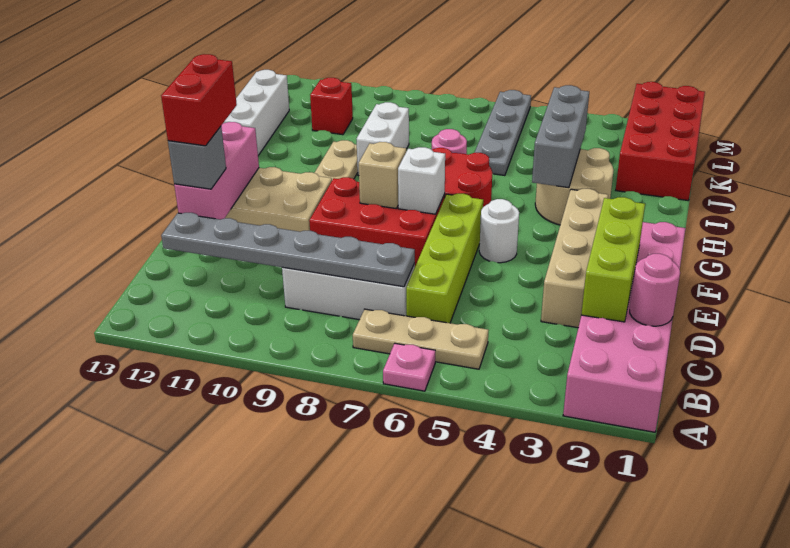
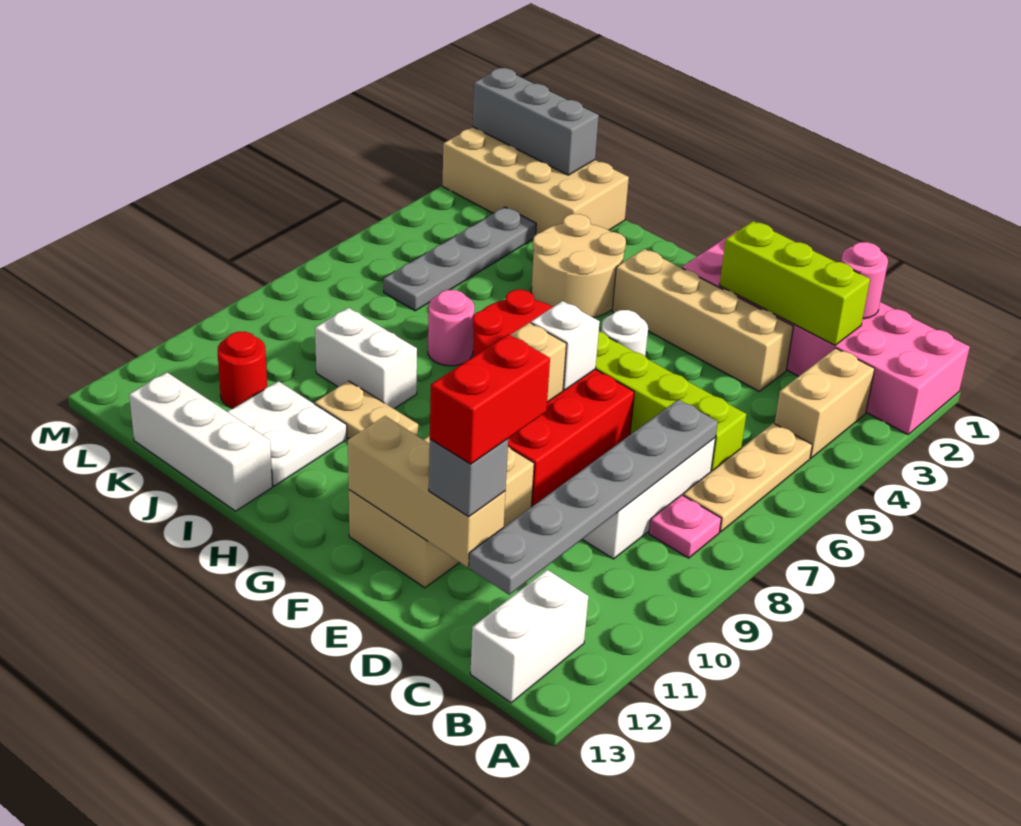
pink plate A6 level 1 -> pink plate B8 level 1
none -> tan brick B3:B4 level 1
none -> white brick B12:B13 level 1
pink brick D12:F12 level 2 -> tan brick D12:F12 level 2
red brick D12:E12 level 4 -> red brick D11:D12 level 4
grey brick H4:J4 level 2 -> grey brick K1:M1 level 2
none -> white plate I11:J12 level 1
red brick J1:M2 level 1 -> tan brick J1:M2 level 1
grey plate J6:M6 level 1 -> grey plate K3:K6 level 1
red brick K11 level 1 -> red round brick K11 level 1

